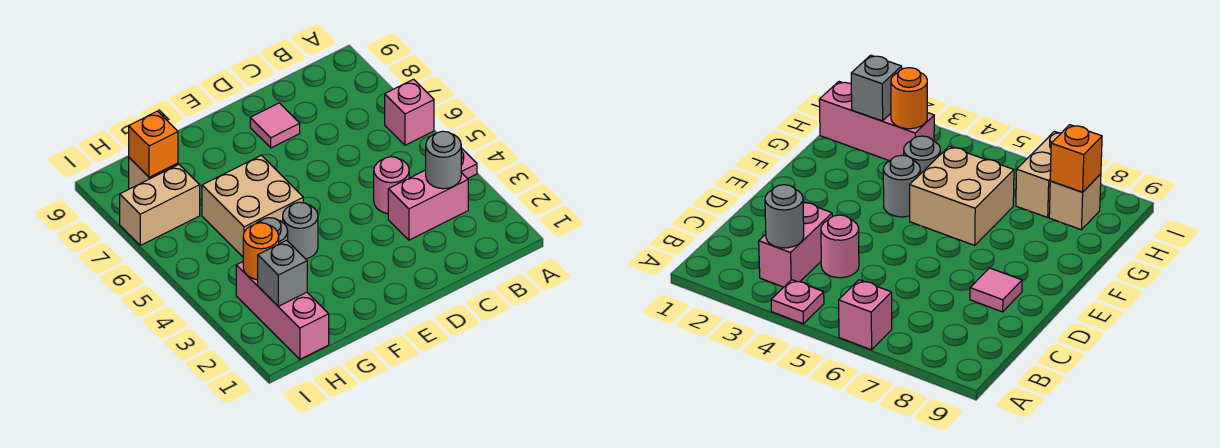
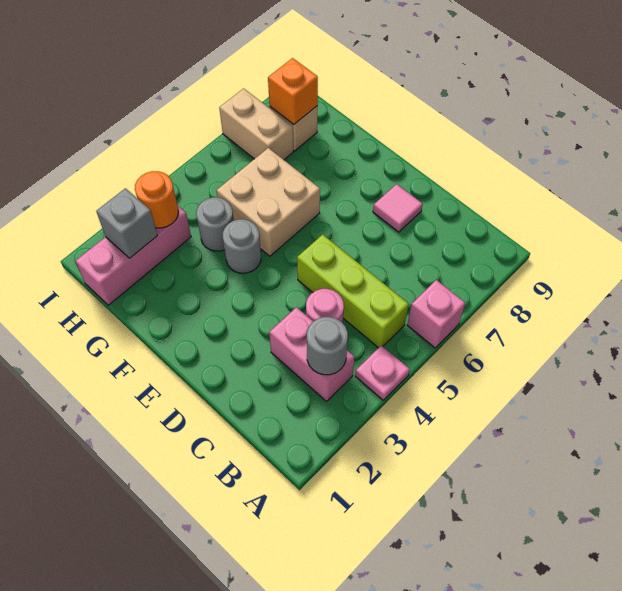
none -> lime brick B5:D5 level 1

